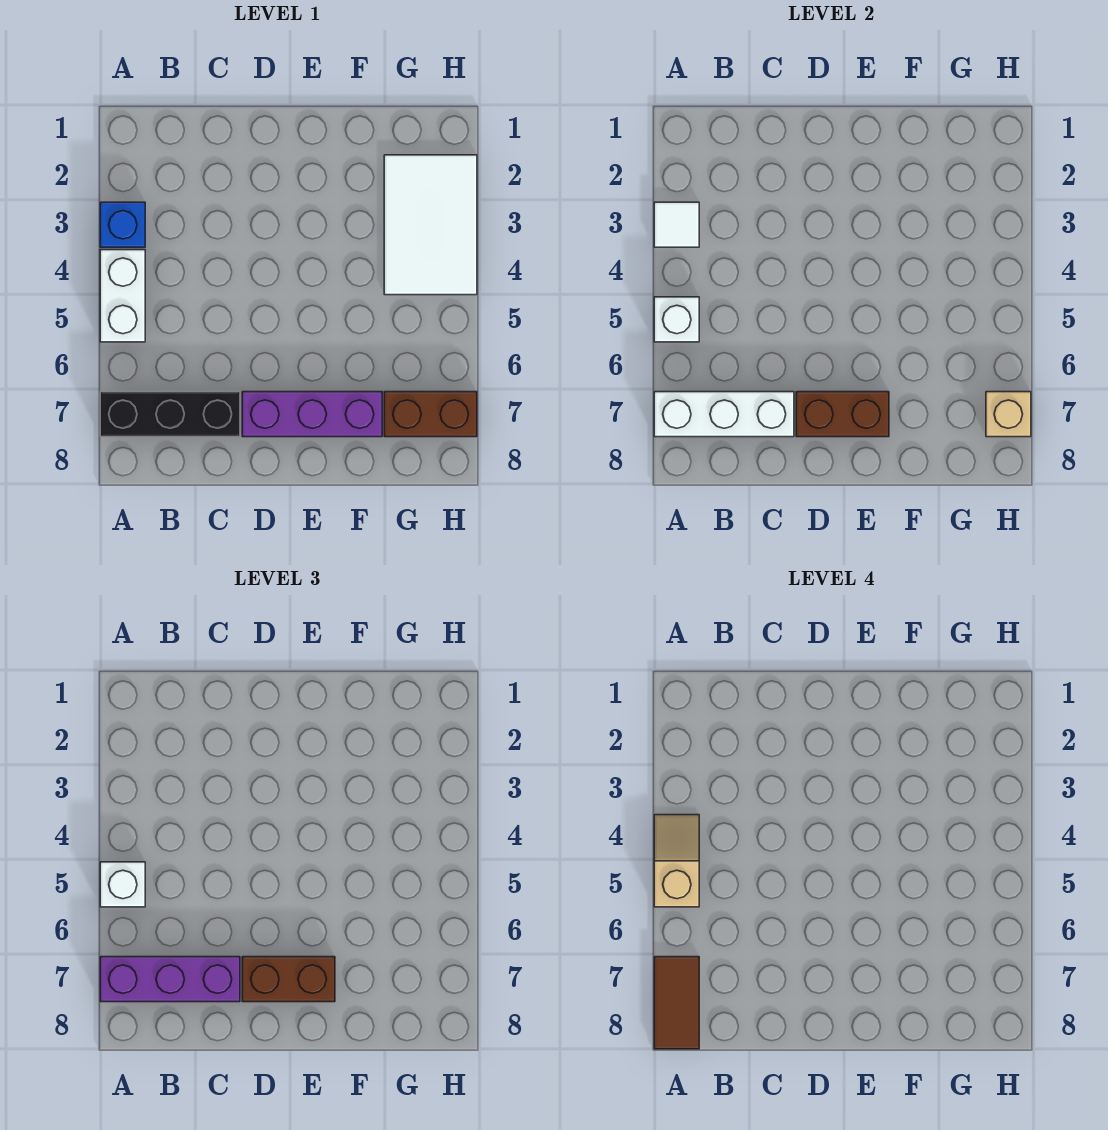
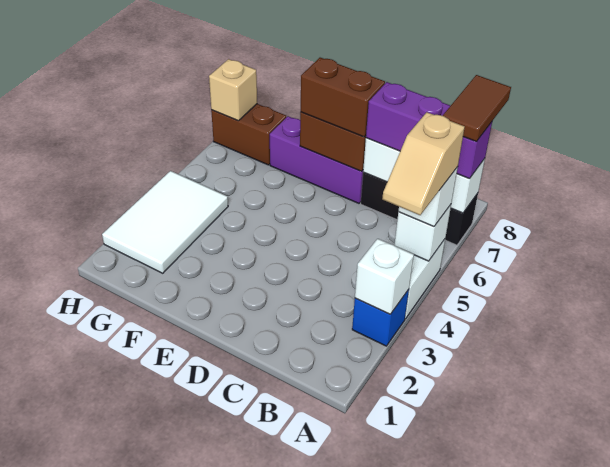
white tile A3 level 2 -> white brick A3 level 2

